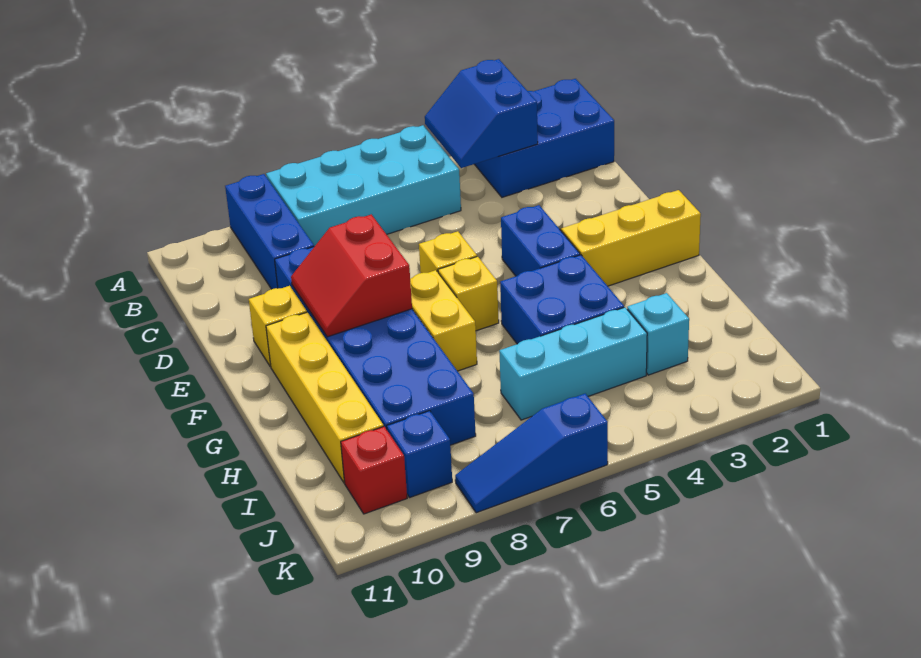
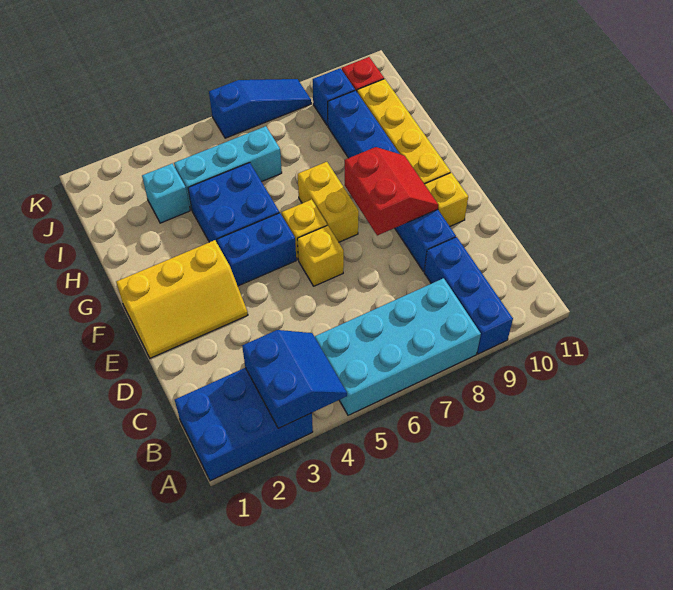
blue brick D8:I9 level 1 -> blue brick D9:I9 level 1
blue brick E4:F4 level 1 -> blue brick F4:F5 level 1

